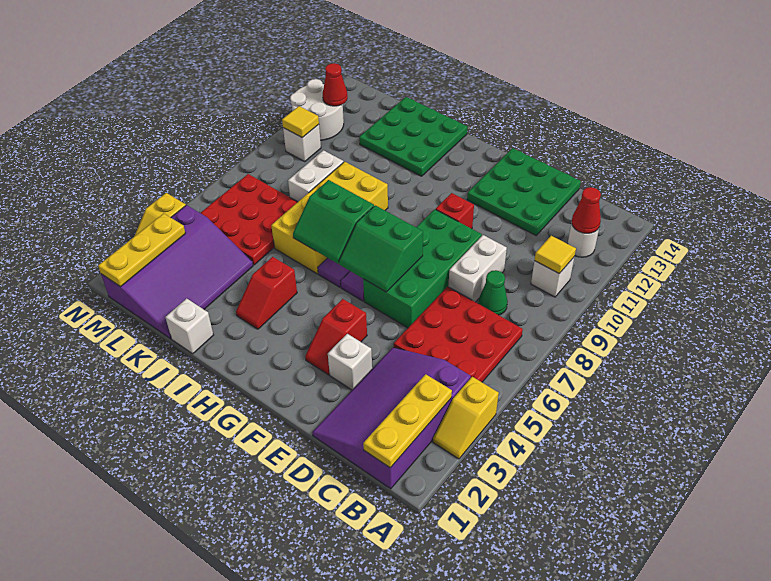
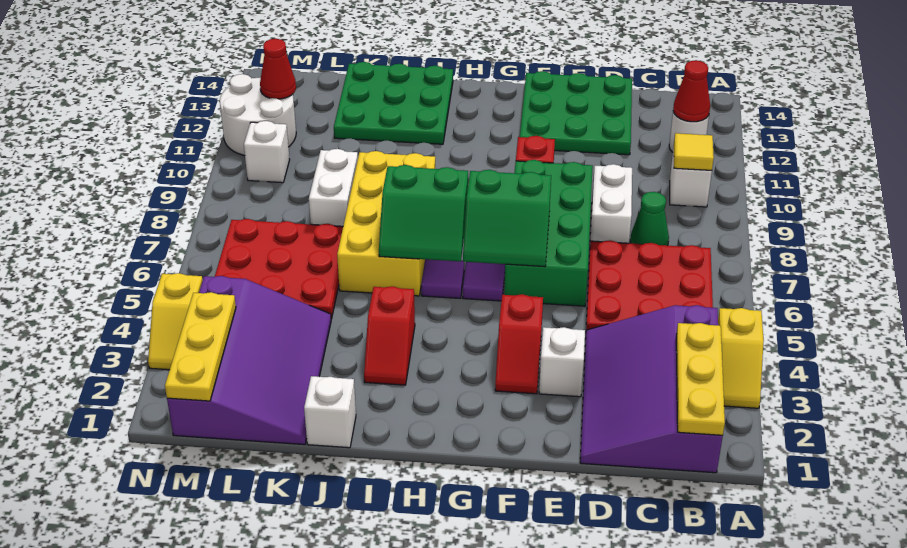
yellow tile M10 level 2 -> none

